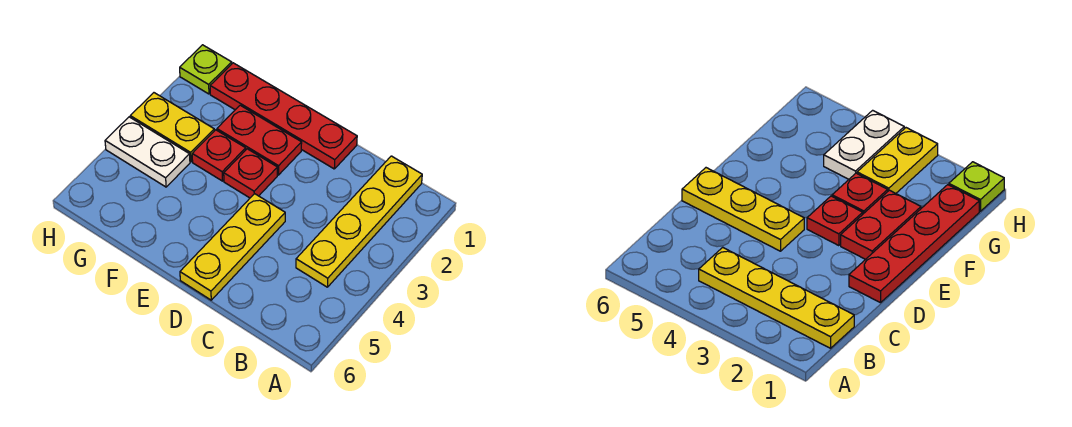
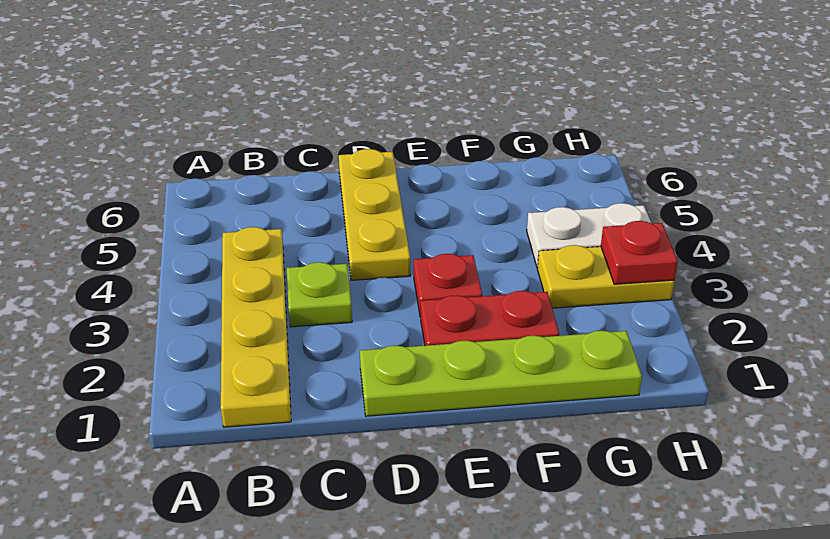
red plate D1:G1 level 1 -> lime plate D1:G1 level 1
red plate F3 level 1 -> red plate H3 level 2
lime plate H1 level 1 -> lime plate C3 level 1

